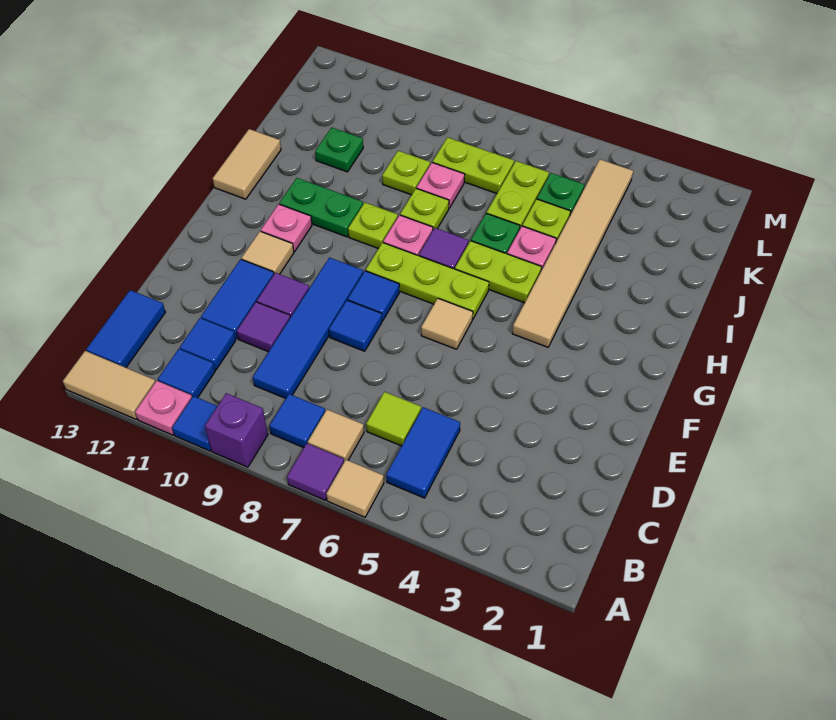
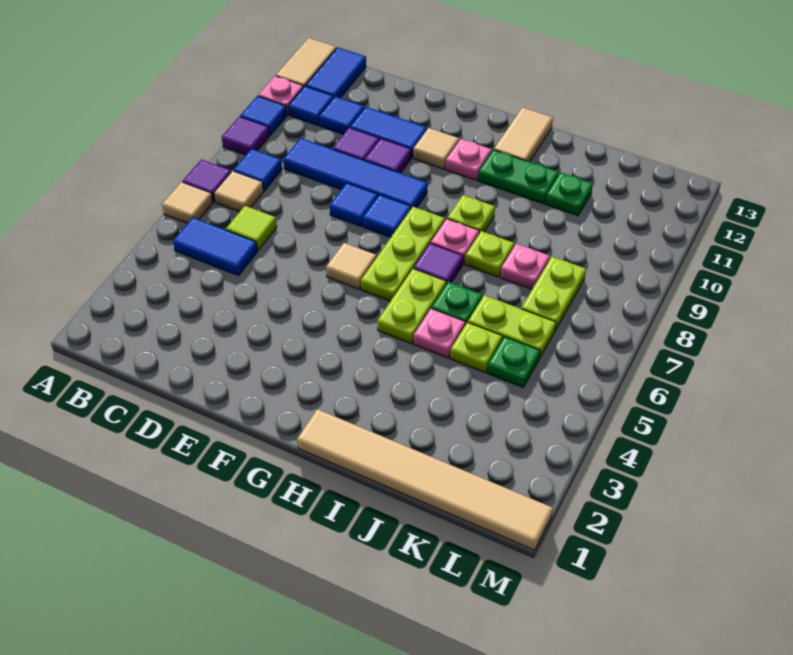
purple brick A9 level 1 -> purple tile A9 level 1
blue tile B13:C13 level 1 -> blue tile B12:B13 level 1
tan tile G4:L4 level 1 -> tan tile H1:M1 level 1
green plate H10:H11 level 1 -> green plate H11:I11 level 1
tan tile H13:I13 level 1 -> tan tile H12:H13 level 1
lime plate J9 level 1 -> none

